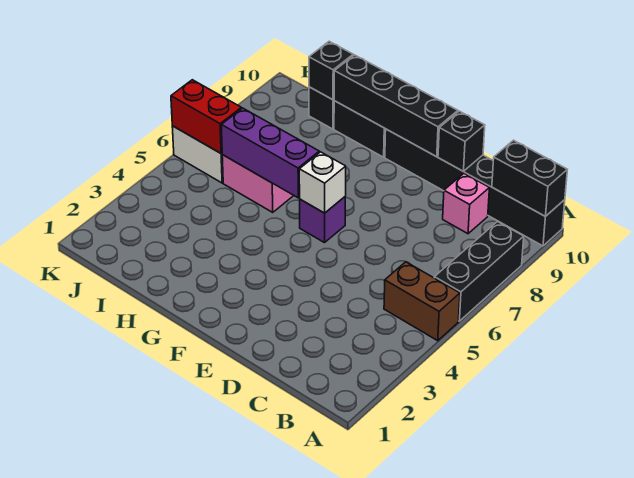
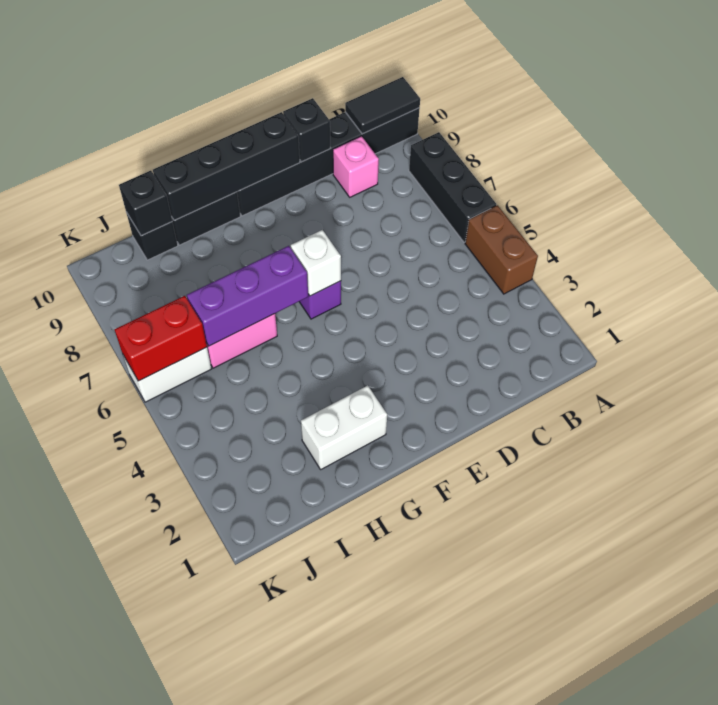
brown brick A5:B5 level 1 -> brown brick A4:A5 level 1
black brick A10:B10 level 2 -> black tile A10:B10 level 2
none -> white brick G2:H2 level 1

